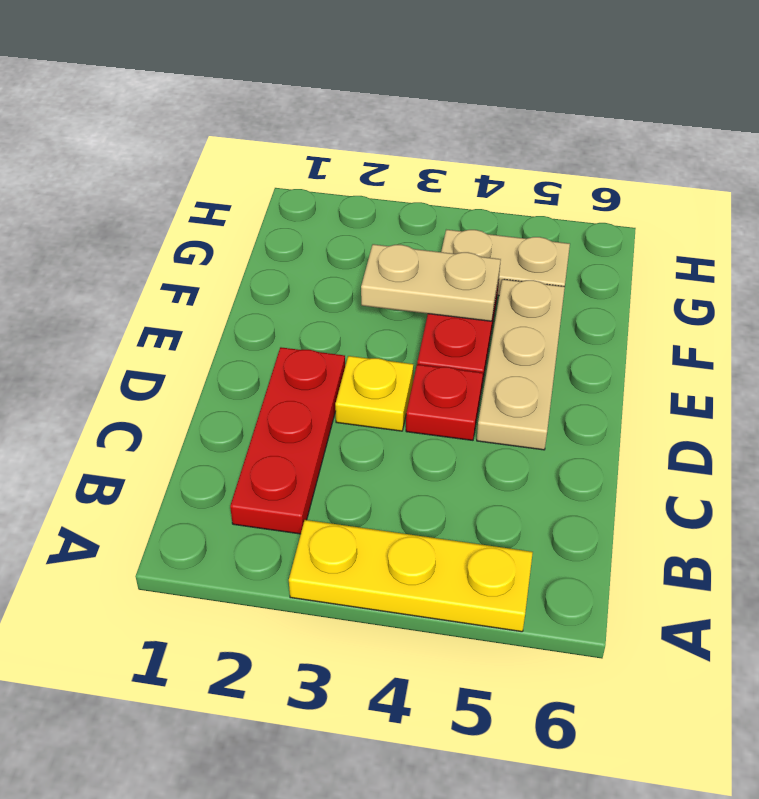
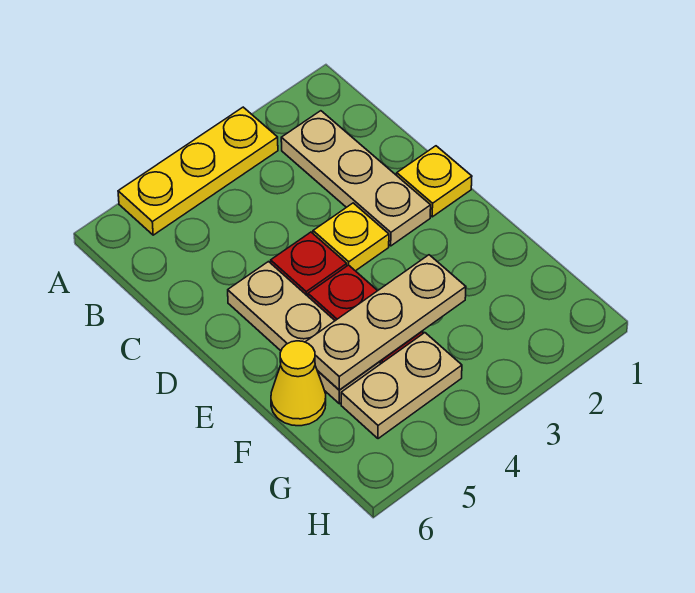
red plate B2:D2 level 1 -> tan plate B2:D2 level 1
none -> yellow plate D1 level 1
tan plate F3:F4 level 2 -> tan plate F3:F5 level 2
none -> yellow cone F6 level 1

